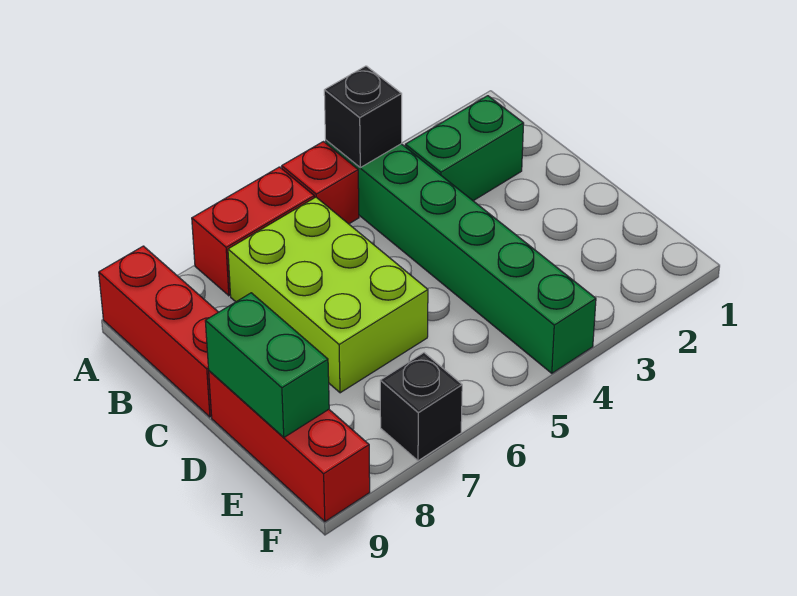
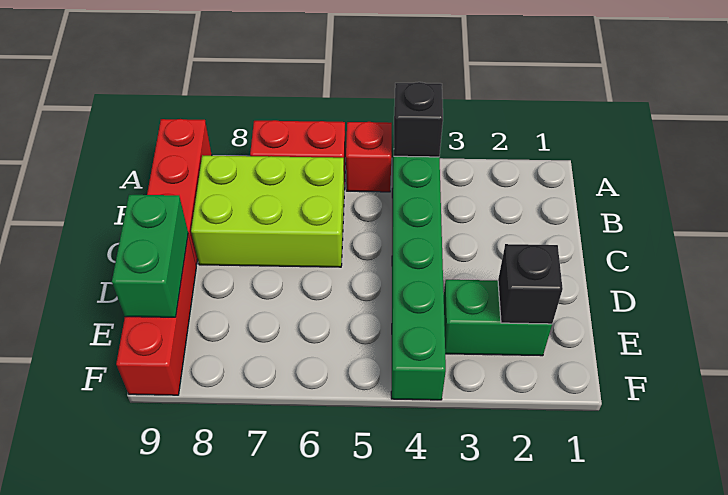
green brick B2:B3 level 1 -> green brick E2:E3 level 1
lime brick B6:D7 level 1 -> lime brick B6:C8 level 1
black brick F7 level 1 -> black brick E2 level 2

